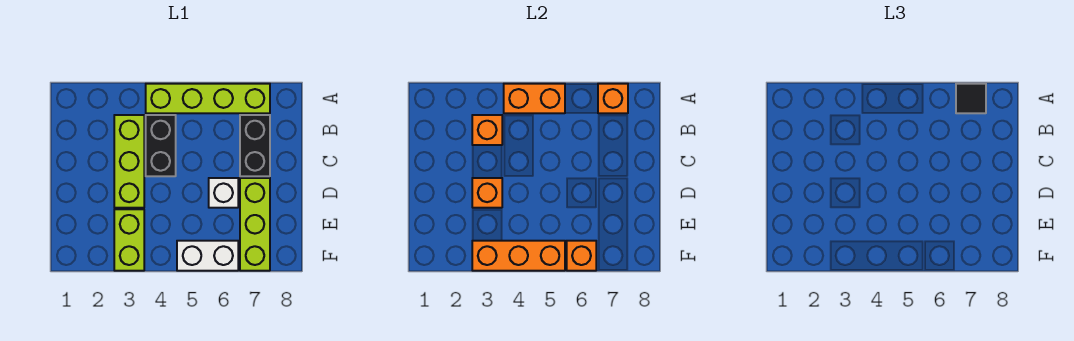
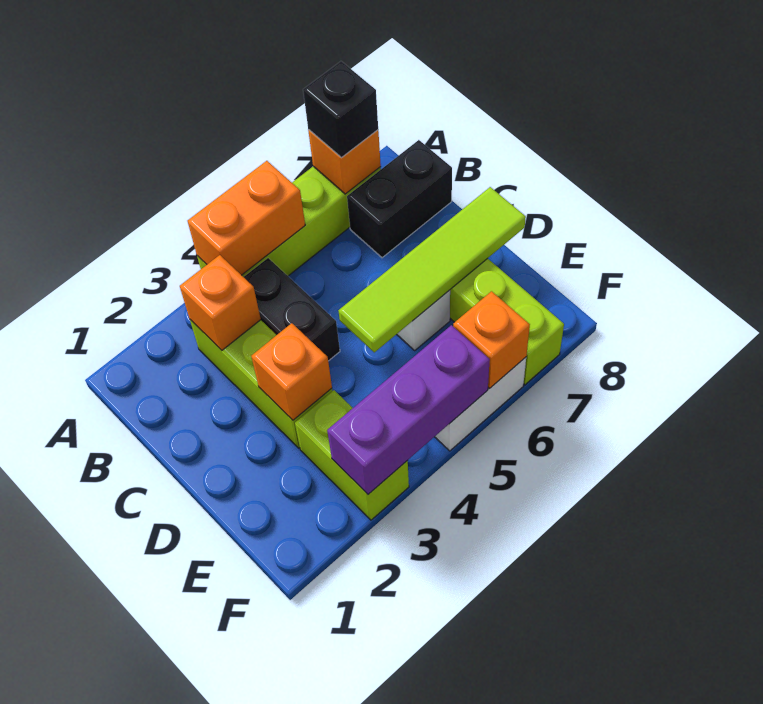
black tile A7 level 3 -> black brick A7 level 3
black brick B7:C7 level 1 -> black brick B7:B8 level 1
none -> lime tile D5:D8 level 2
orange brick F3:F5 level 2 -> purple brick F3:F5 level 2

